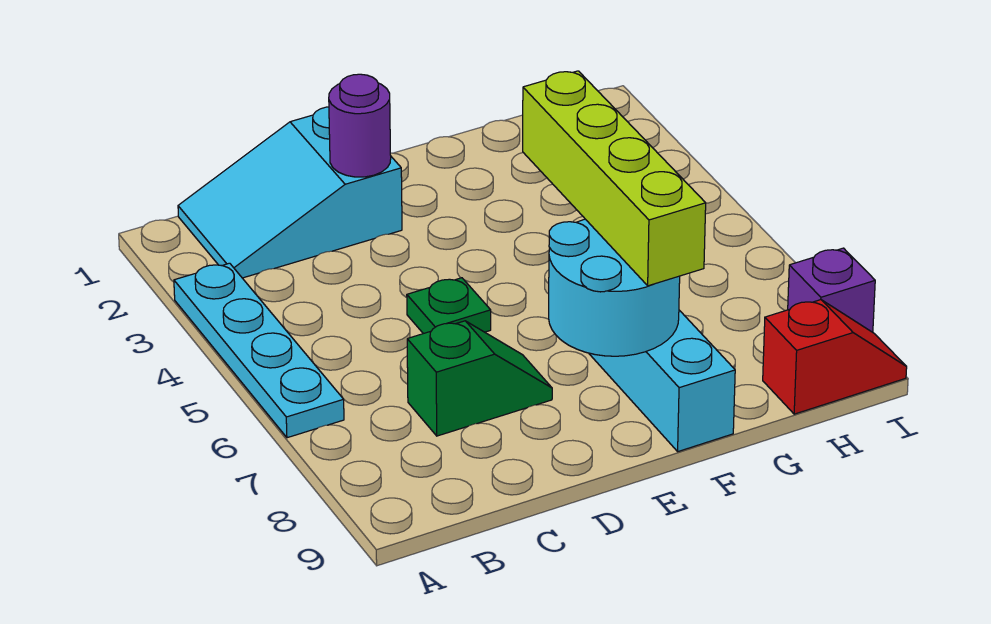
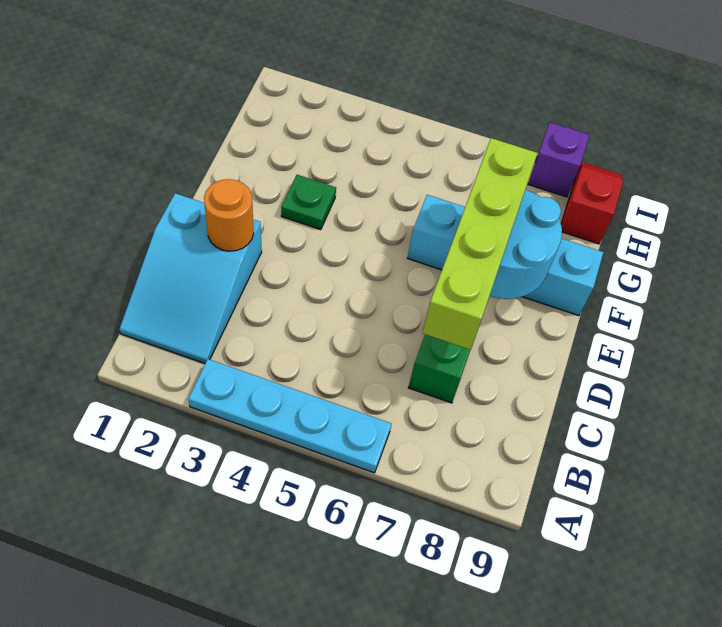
purple round brick D2 level 2 -> orange round brick D2 level 2
green plate D5 level 1 -> green plate F3 level 1
lime brick F5:F8 level 3 -> lime brick C7:F7 level 3

